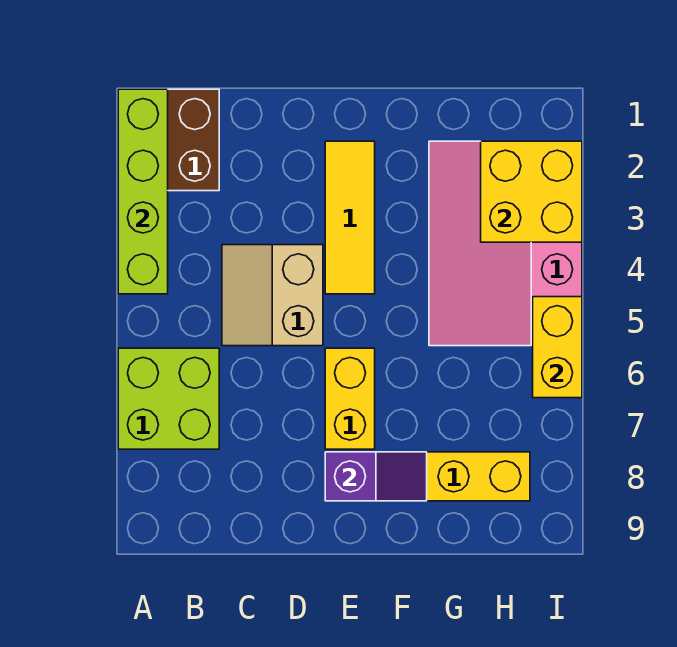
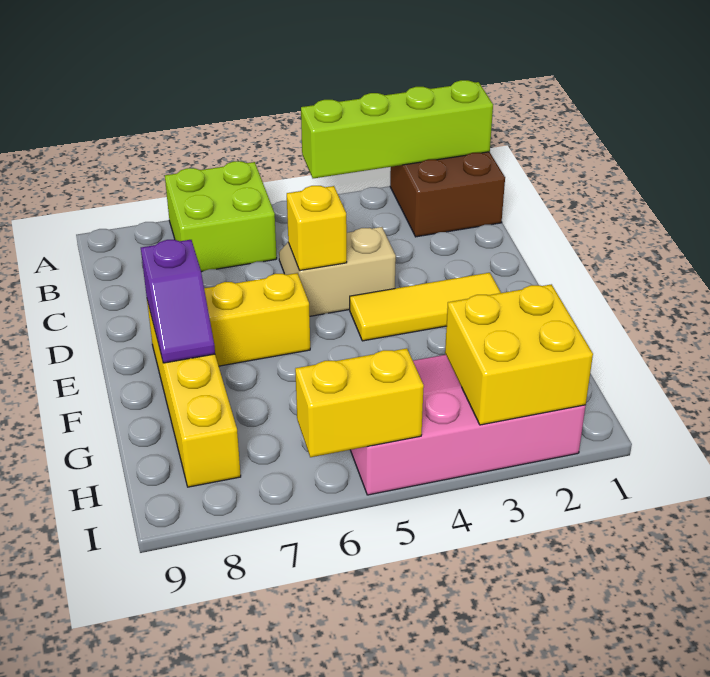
none -> yellow brick D5 level 2

